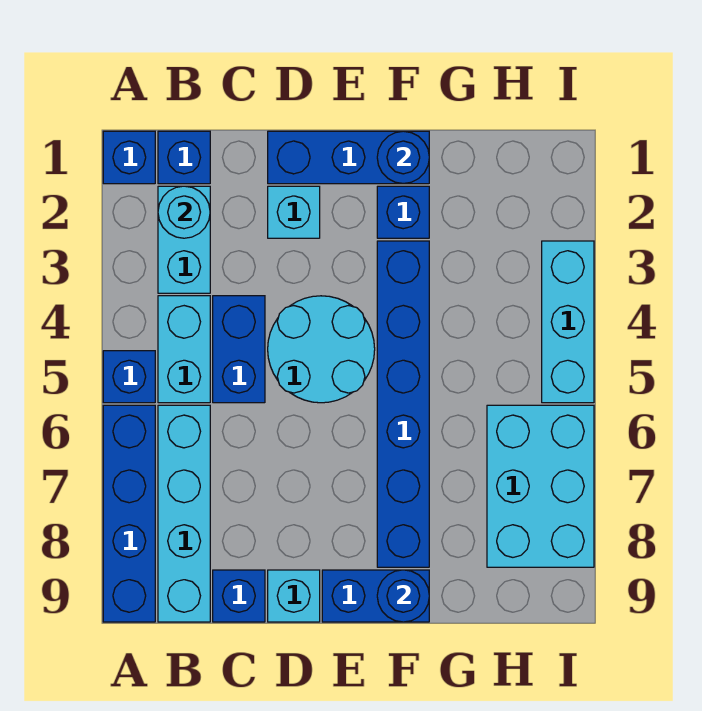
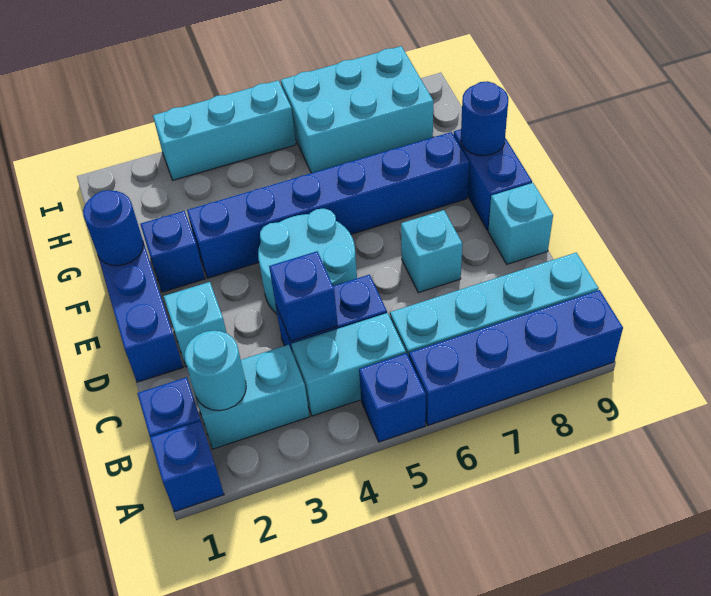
blue brick C9 level 1 -> blue brick C4 level 2
none -> cyan brick D7 level 1

